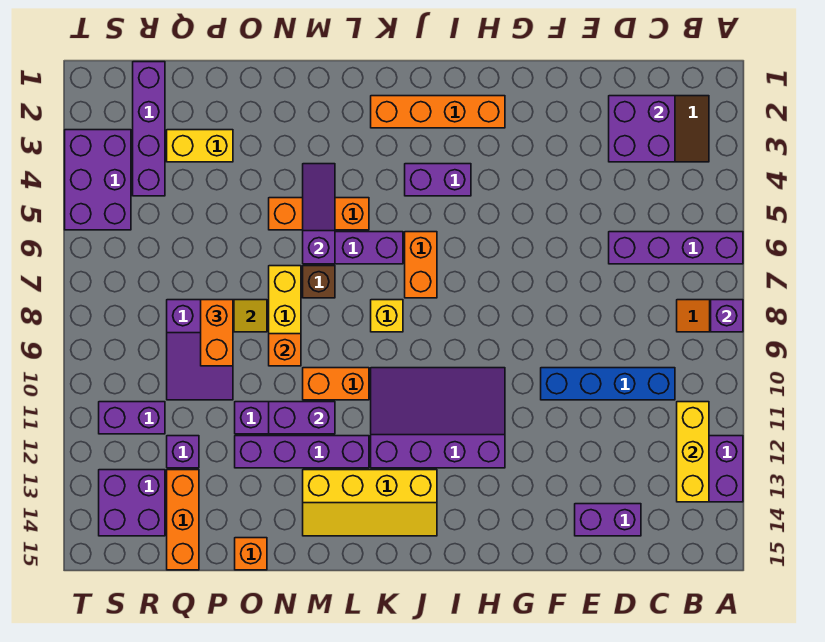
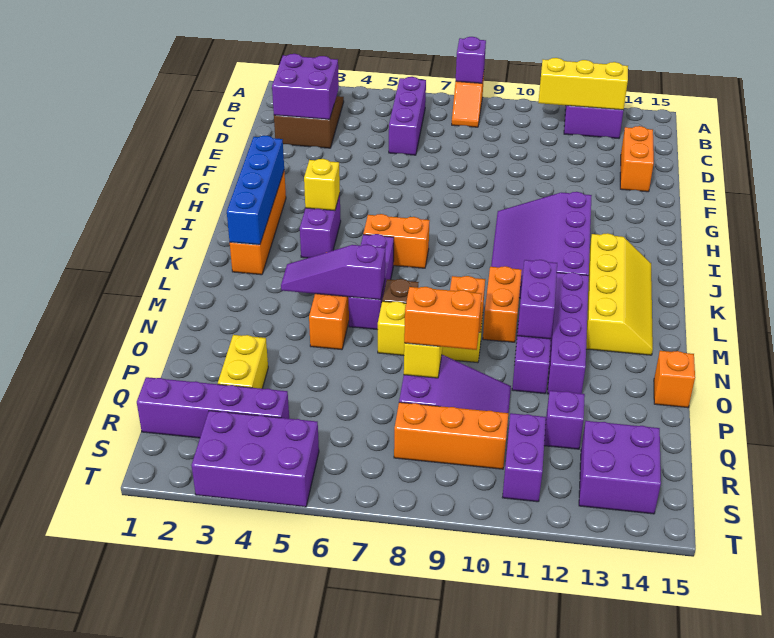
purple brick A6:D6 level 1 -> purple brick B6:D6 level 1
blue brick C10:F10 level 1 -> blue brick H2:K2 level 2
purple brick D14:E14 level 1 -> orange brick D14:E14 level 1
yellow brick K8 level 1 -> yellow brick I4 level 2
orange brick Q13:Q15 level 1 -> orange brick R8:R10 level 1

